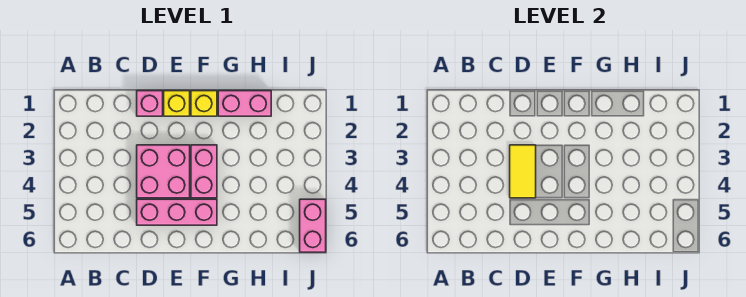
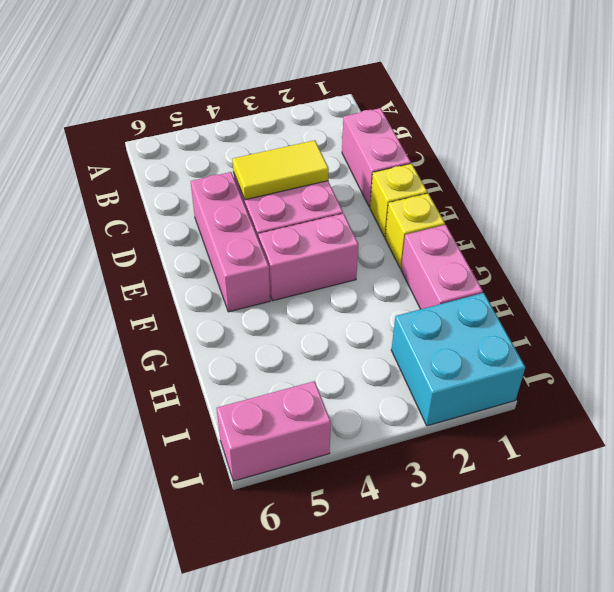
pink brick D1 level 1 -> pink brick C1:D1 level 1
none -> cyan brick I1:J2 level 1

